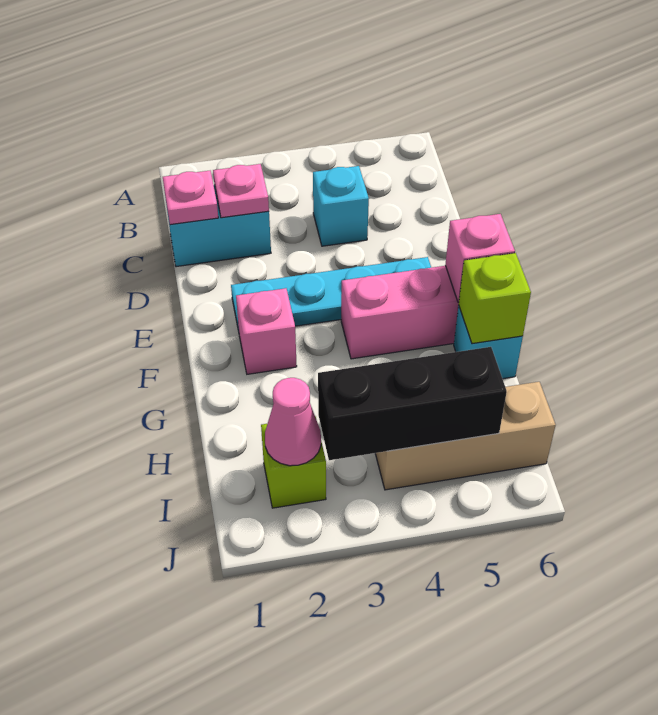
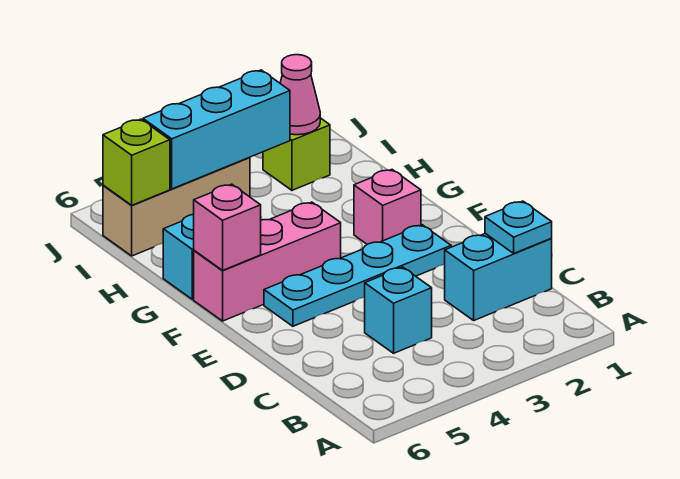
pink plate C1 level 2 -> cyan plate C1 level 2
pink plate C2 level 2 -> none
lime brick G6 level 2 -> lime brick I6 level 2
black brick I3:I5 level 2 -> cyan brick I3:I5 level 2

